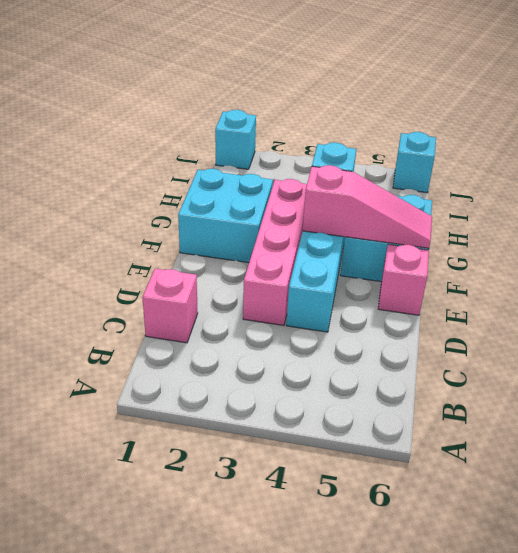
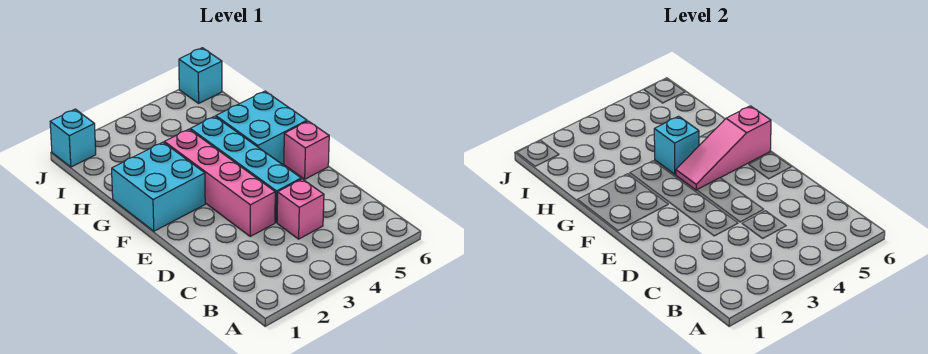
pink brick C1 level 1 -> pink brick C4 level 1
pink slope F4:F6 level 2 top 4 -> pink slope F4:F6 level 2 top 6

